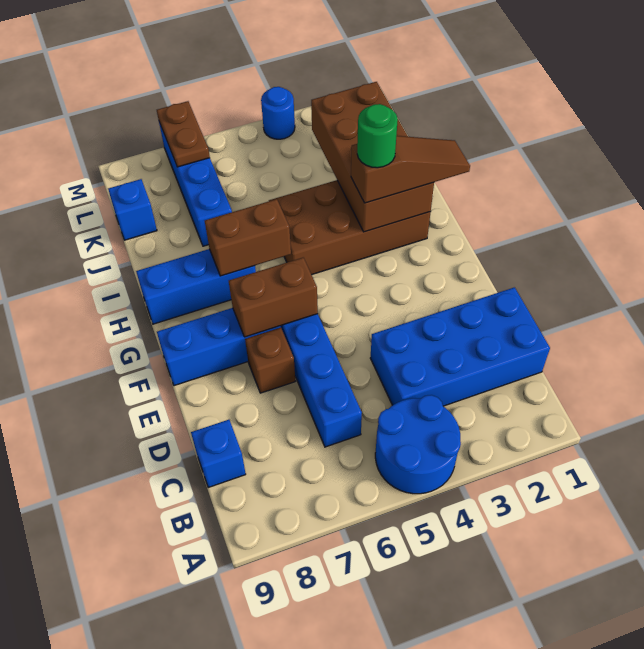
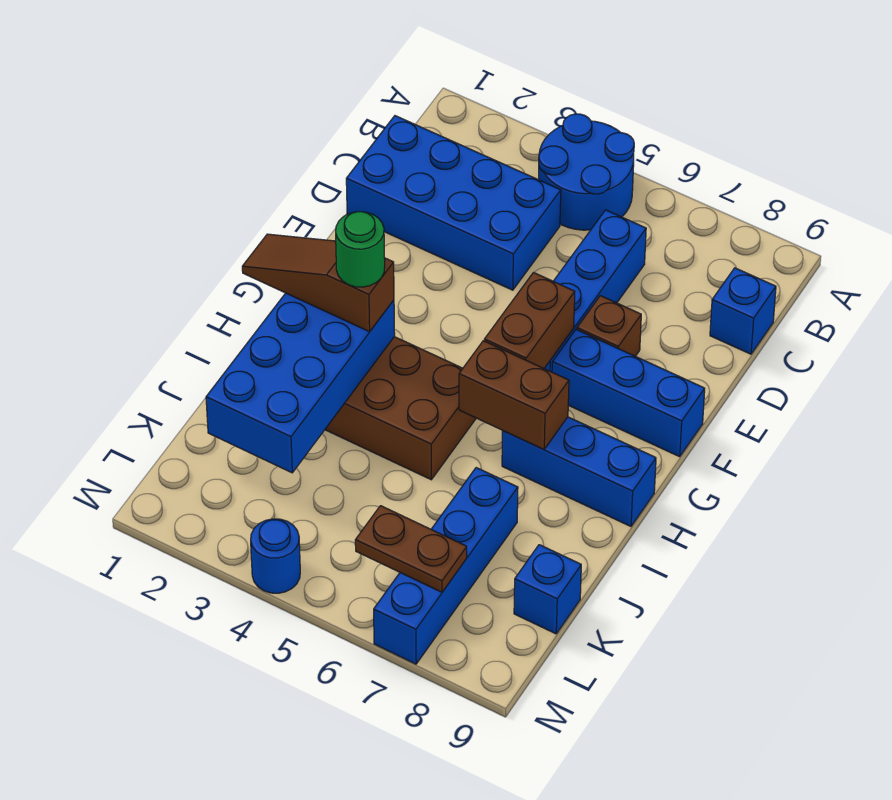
brown brick F6:F7 level 2 -> brown brick F6:G6 level 2
brown brick H2:K3 level 2 -> blue brick H2:K3 level 2
brown plate L7:M7 level 2 -> brown plate L6:L7 level 2

